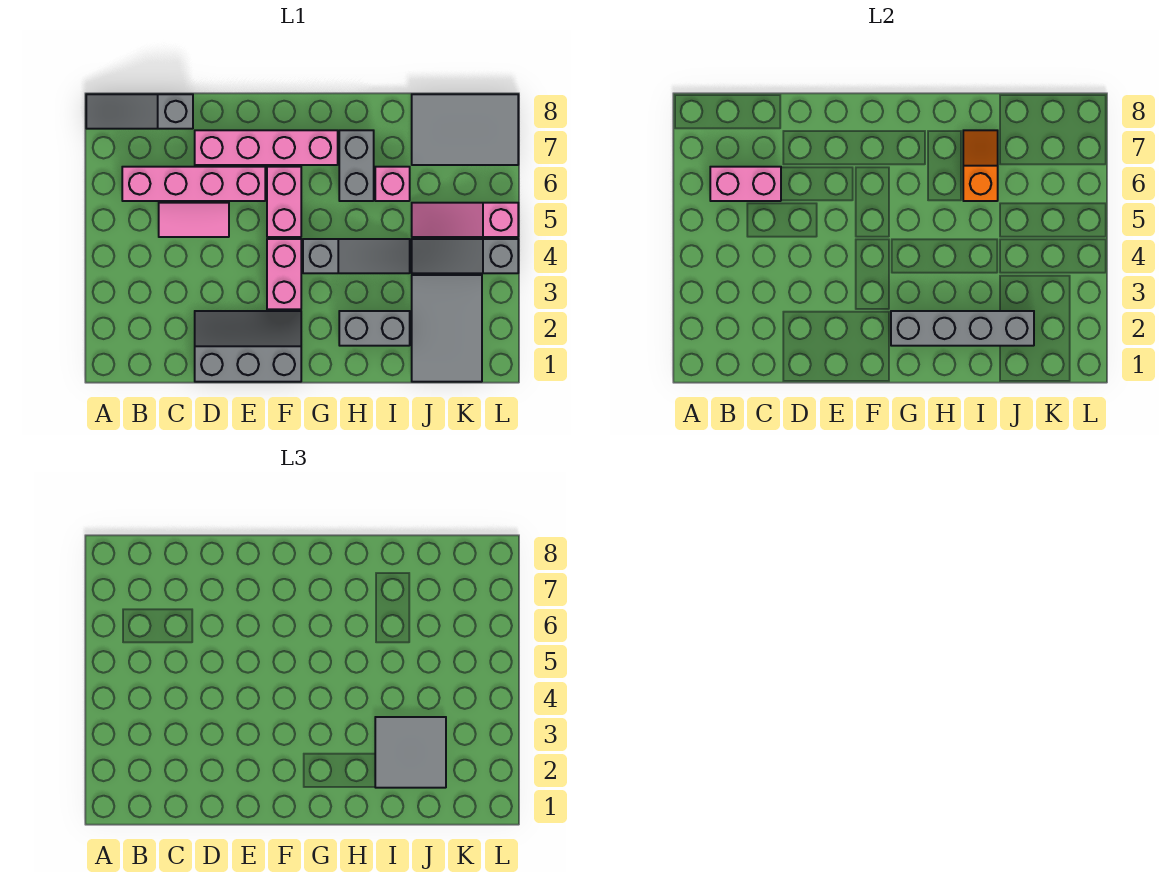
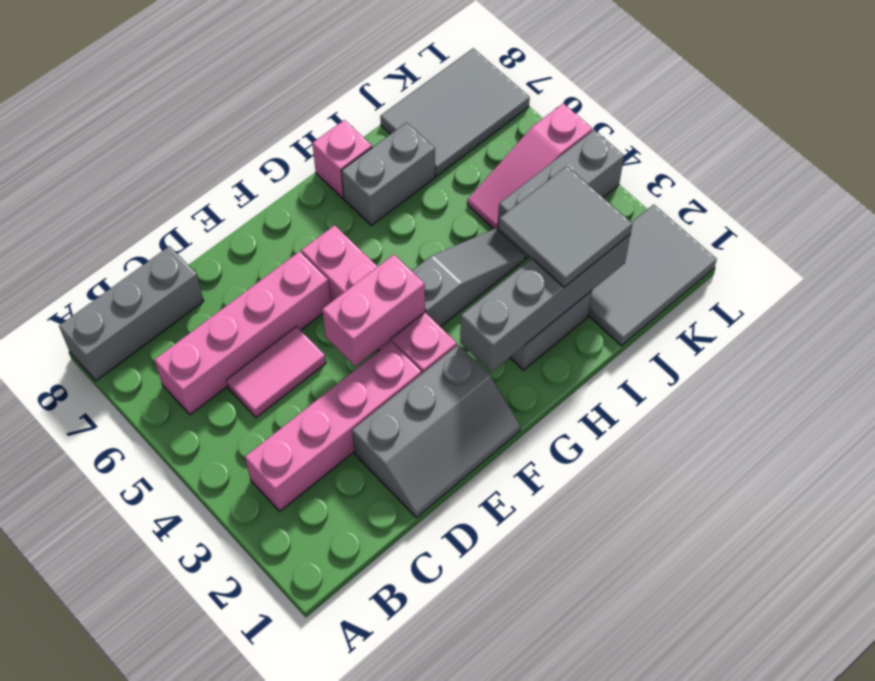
grey slope A8:C8 level 1 top C -> grey brick A8:C8 level 1
pink brick B6:C6 level 2 -> pink brick E4:F4 level 2
grey slope D1:F2 level 1 top 1 -> grey slope D1:F2 level 1 top 2
pink brick D7:G7 level 1 -> pink brick B3:E3 level 1
grey brick H6:H7 level 1 -> grey brick H7:I7 level 1
pink brick I6 level 1 -> pink brick H8 level 1
orange slope I6:I7 level 2 top 6 -> none
grey tile J1:K3 level 1 -> grey tile J1:L2 level 1
grey slope J4:L4 level 1 top L -> grey brick J4:L4 level 1

